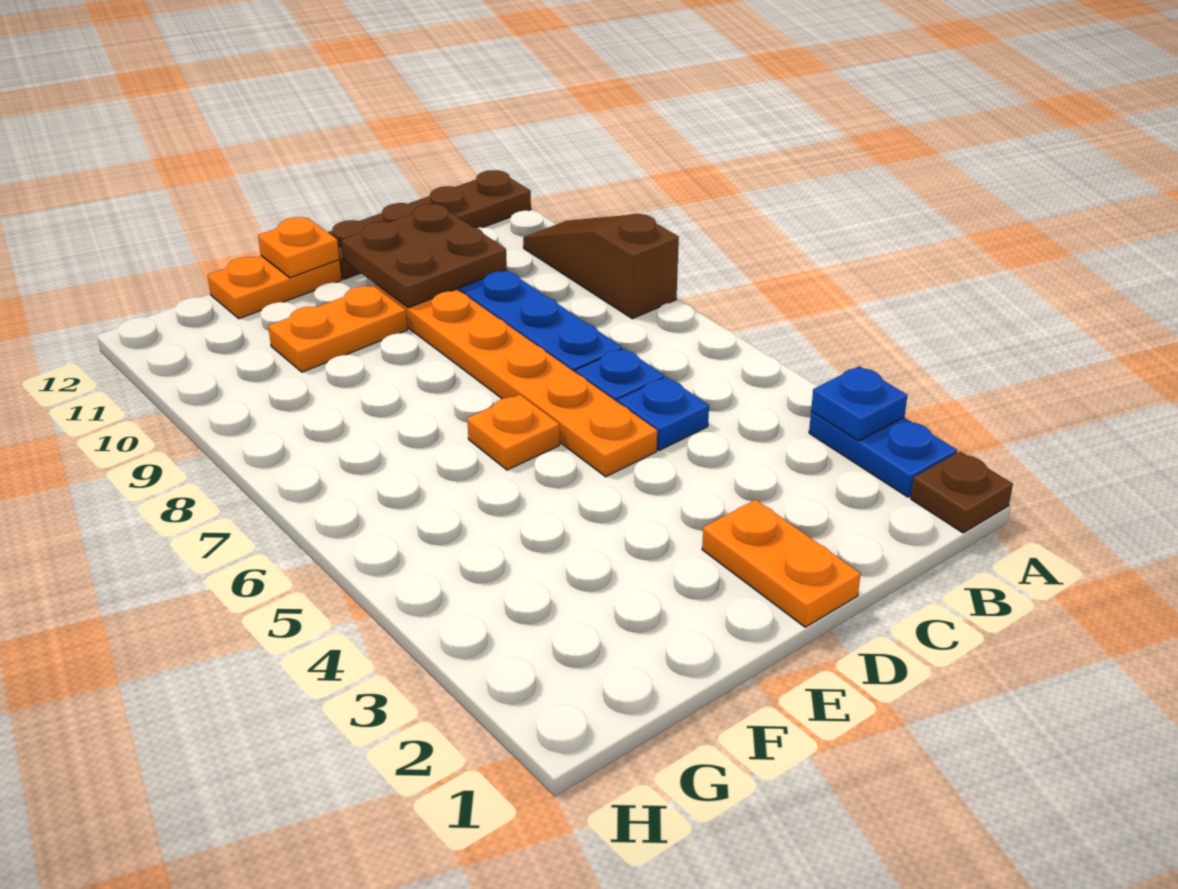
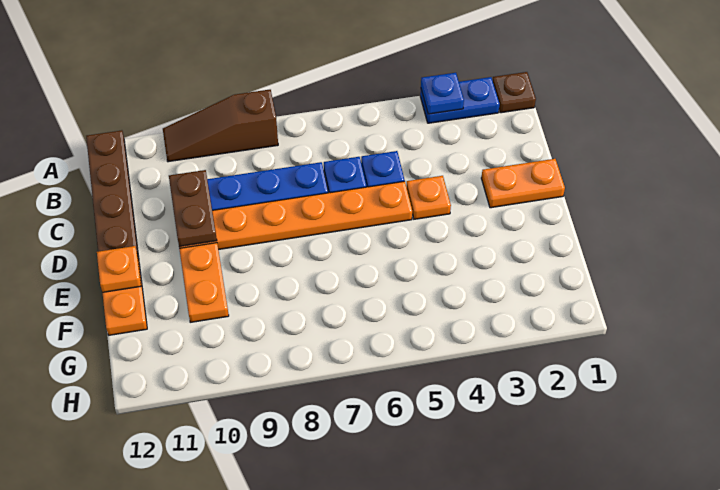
brown plate C10:D11 level 2 -> brown plate C10:D10 level 2
orange plate E6 level 1 -> orange plate D4 level 1

